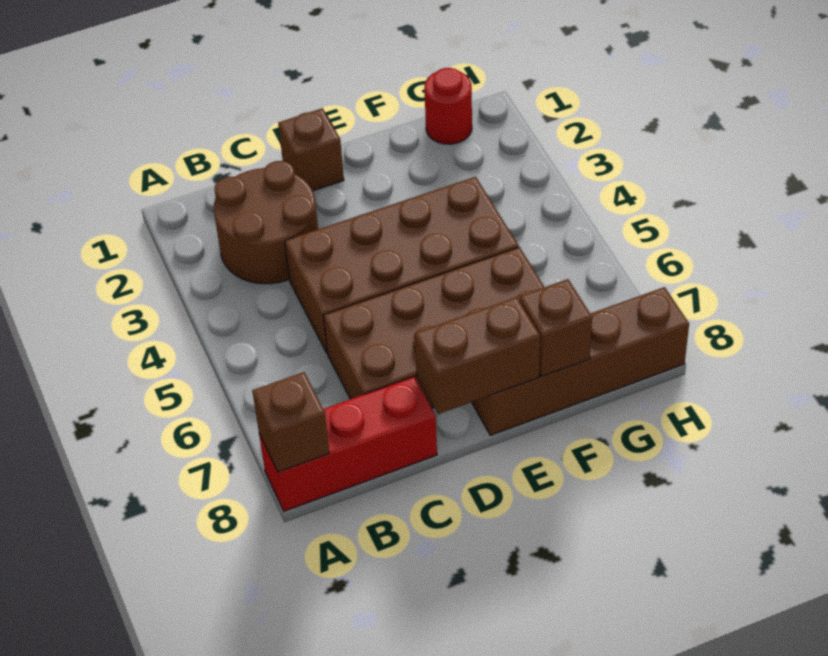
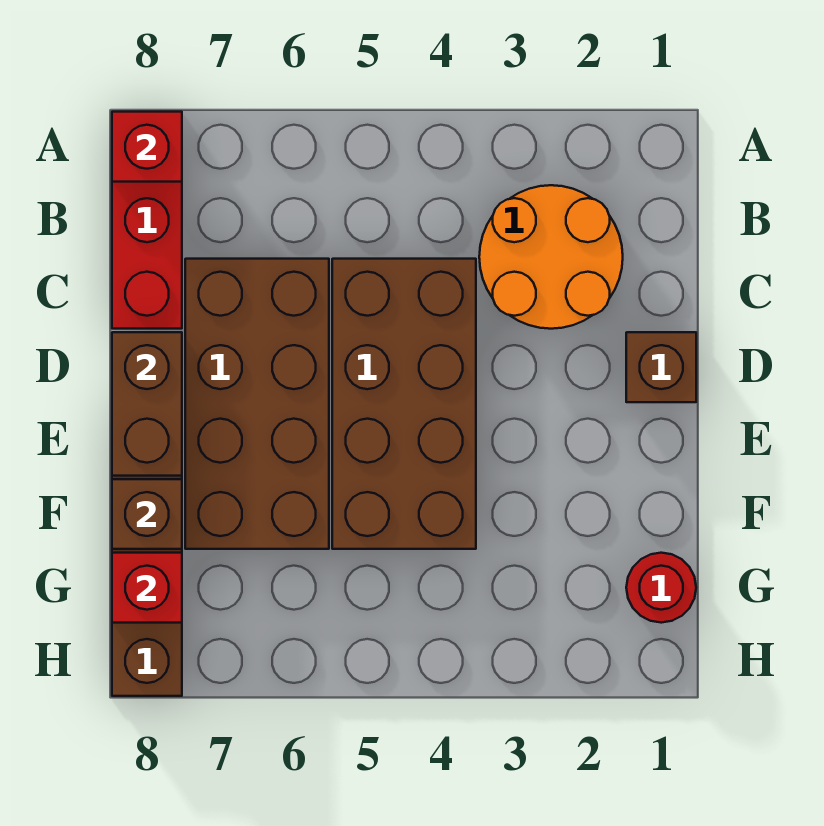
brown brick A8 level 2 -> red brick A8 level 2
brown round brick B2:C3 level 1 -> orange round brick B2:C3 level 1
none -> red brick G8 level 2

